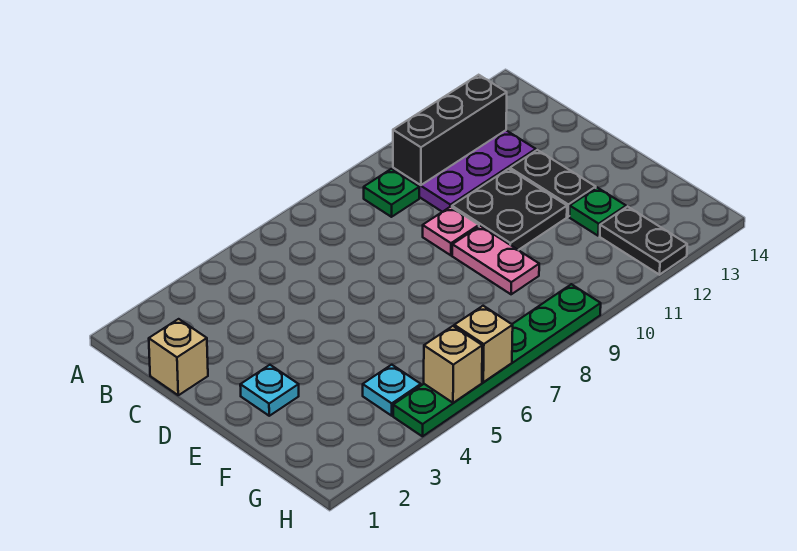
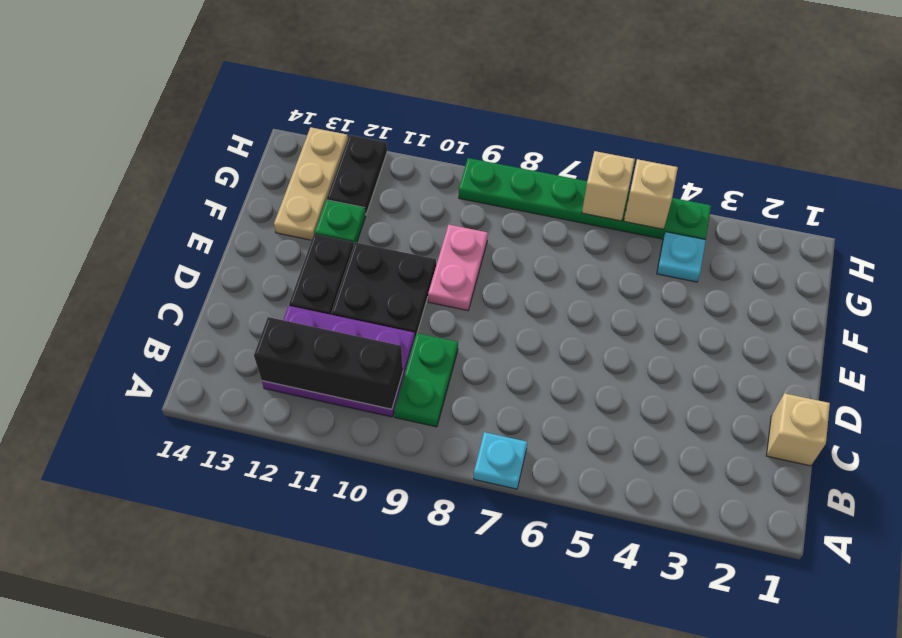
green plate B9 level 1 -> green plate B9:C9 level 1
pink plate D9 level 1 -> none
cyan plate E2 level 1 -> cyan plate A7 level 1
none -> tan plate F13:H13 level 1

